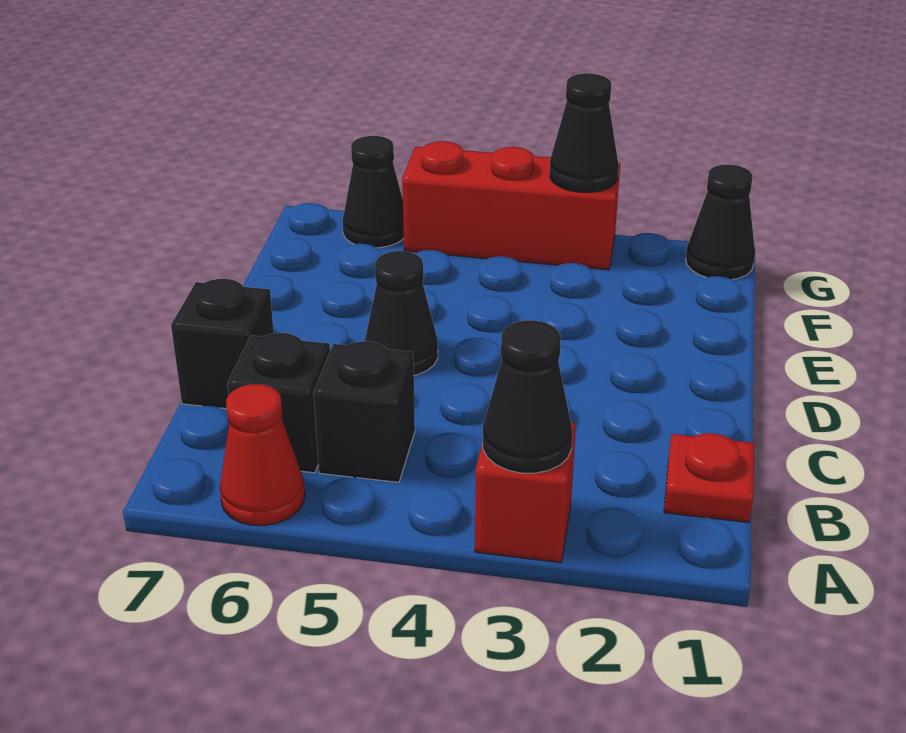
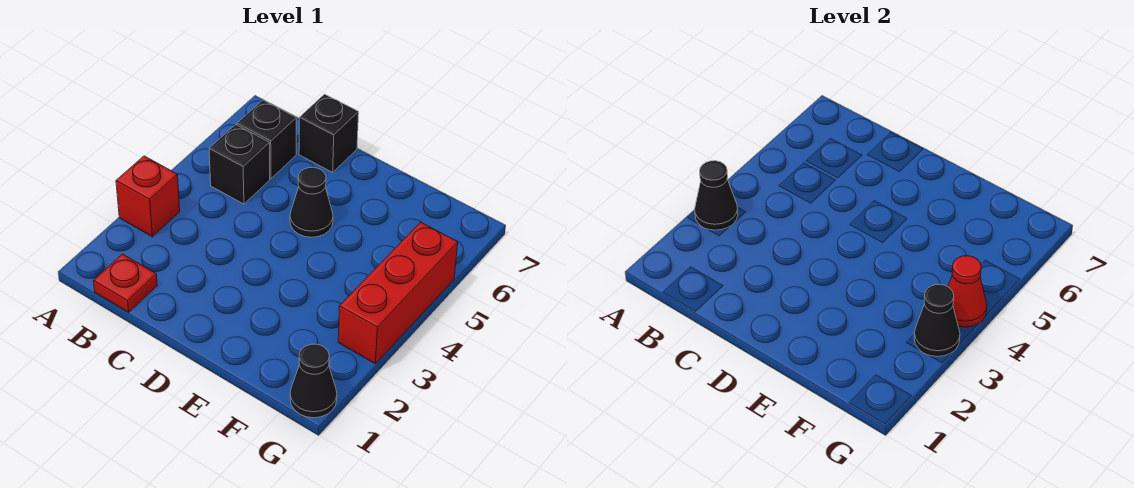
red cone A6 level 1 -> red cone G4 level 2
black cone G6 level 1 -> none

